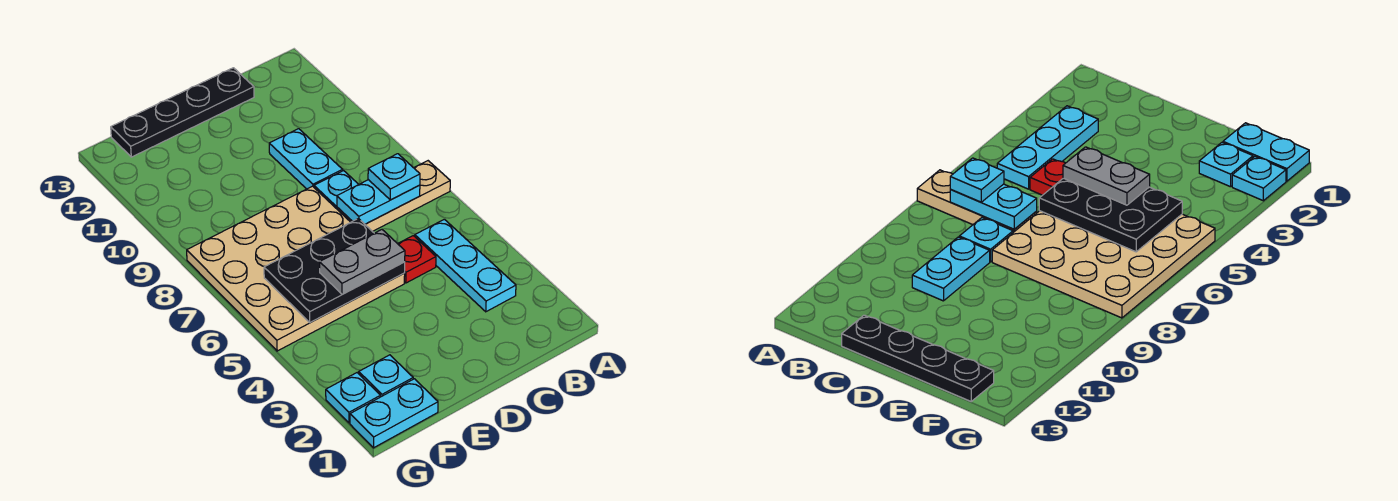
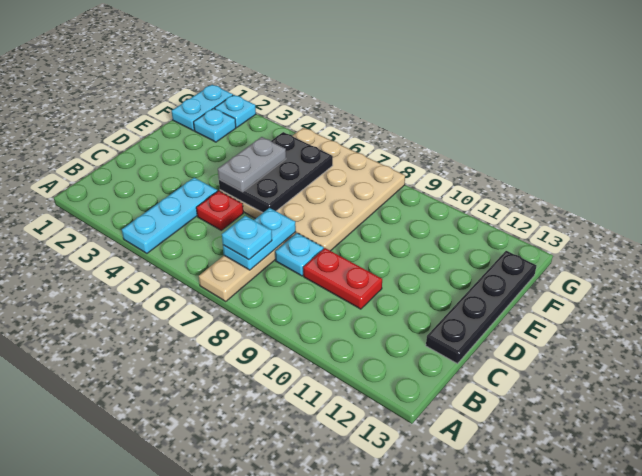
cyan plate B3:B5 level 1 -> cyan plate A4:C4 level 1
cyan plate C9:C10 level 1 -> red plate C9:C10 level 1

